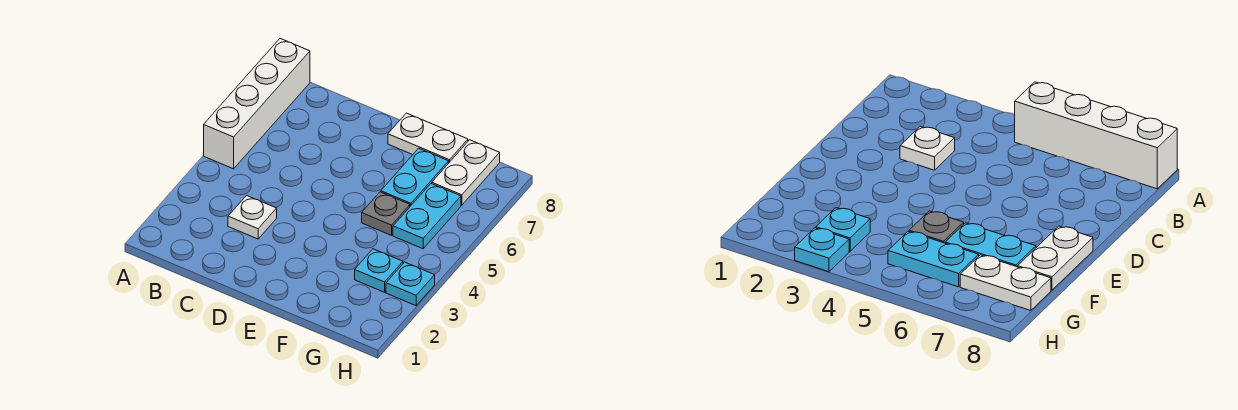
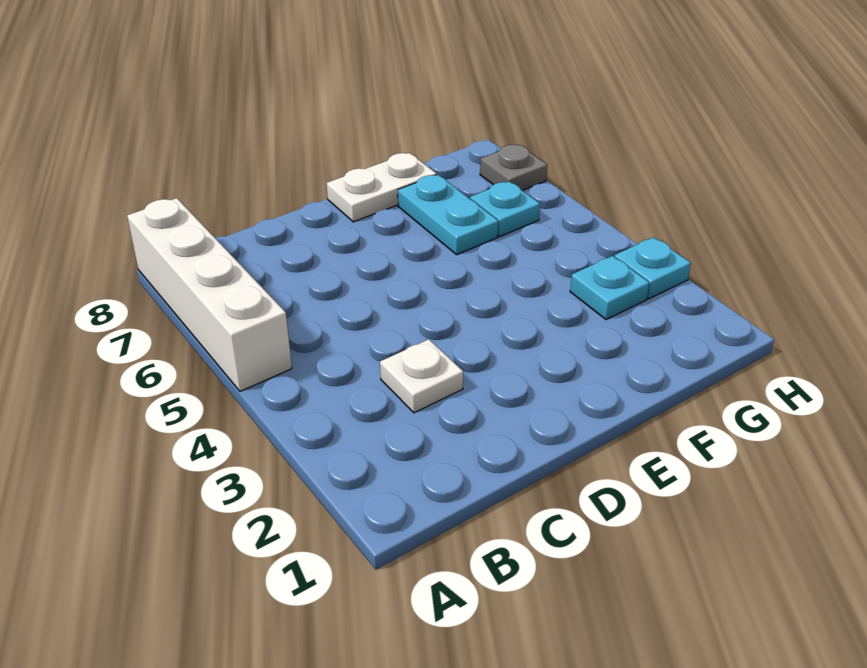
grey plate F5 level 1 -> grey plate H7 level 1
cyan plate G5:G6 level 1 -> cyan plate G6 level 1
white plate G7:G8 level 1 -> none

